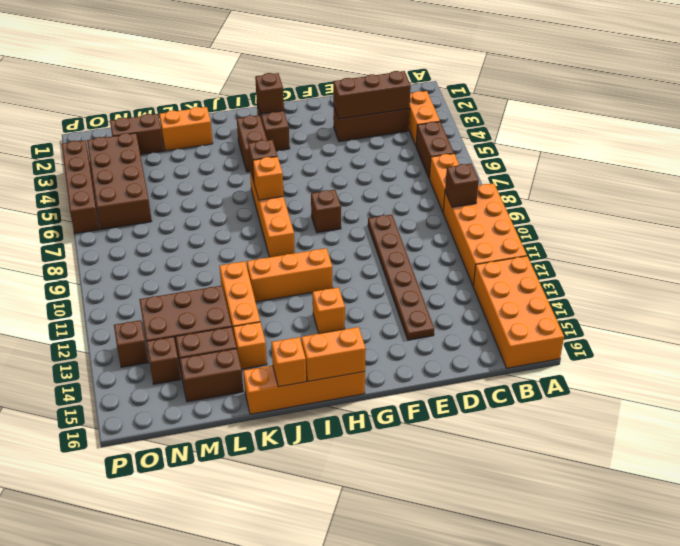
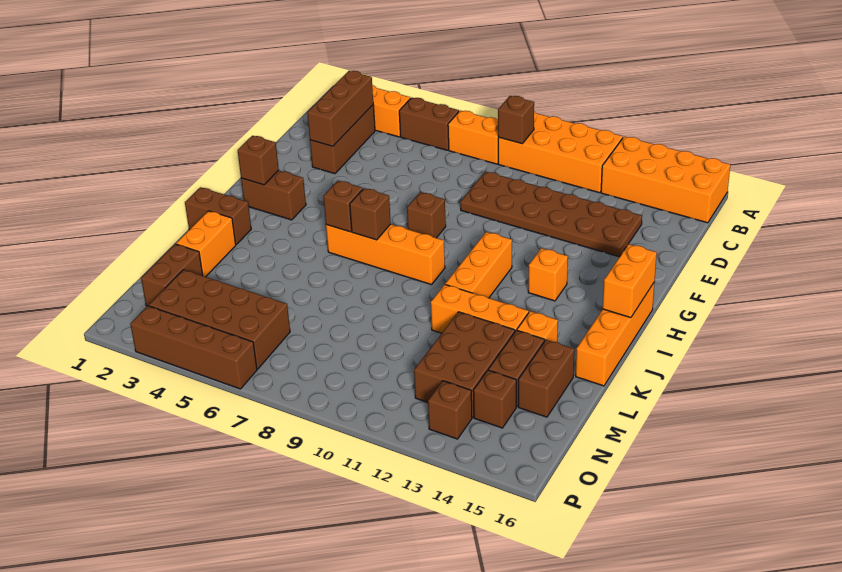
brown plate E9:E14 level 1 -> brown plate D9:E14 level 1
brown brick I3:I4 level 1 -> brown brick J1:J2 level 1
orange brick I7 level 2 -> brown brick I7 level 2
orange brick J16 level 2 -> none

